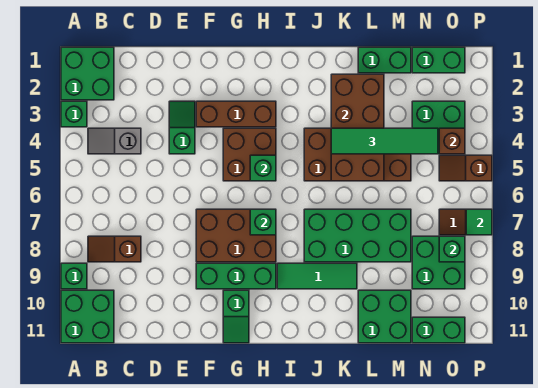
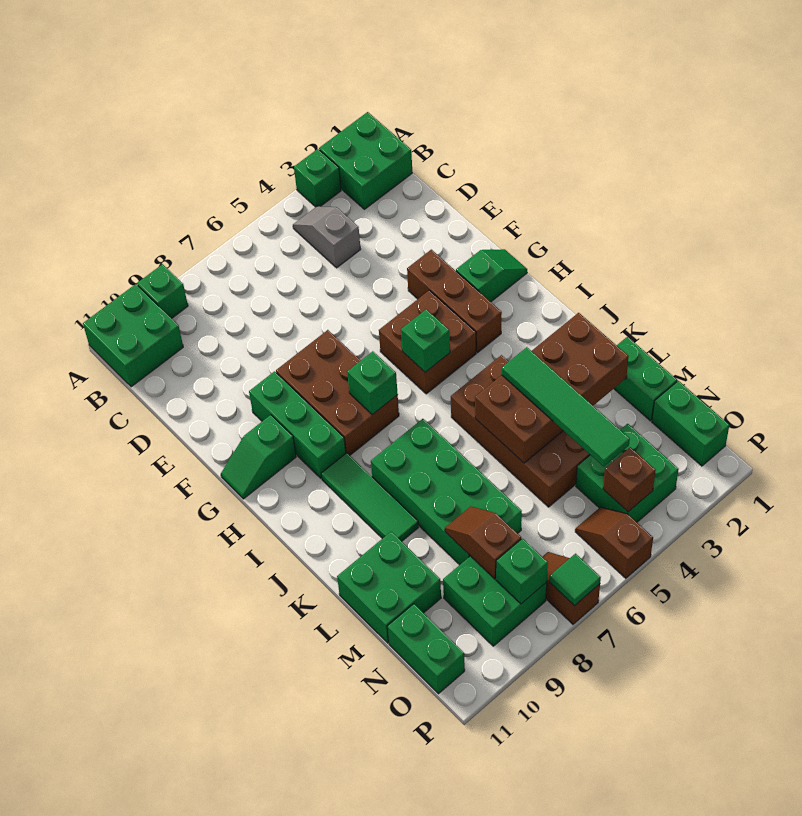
brown slope B8:C8 level 1 top C -> brown slope M8:N8 level 2 top N
green slope E3:E4 level 1 top 4 -> green slope G1:G2 level 1 top 2

